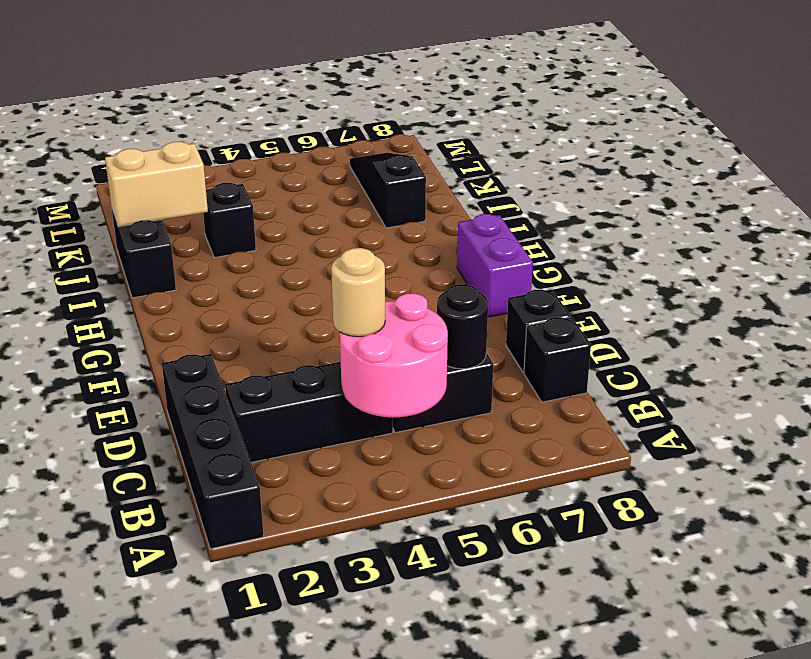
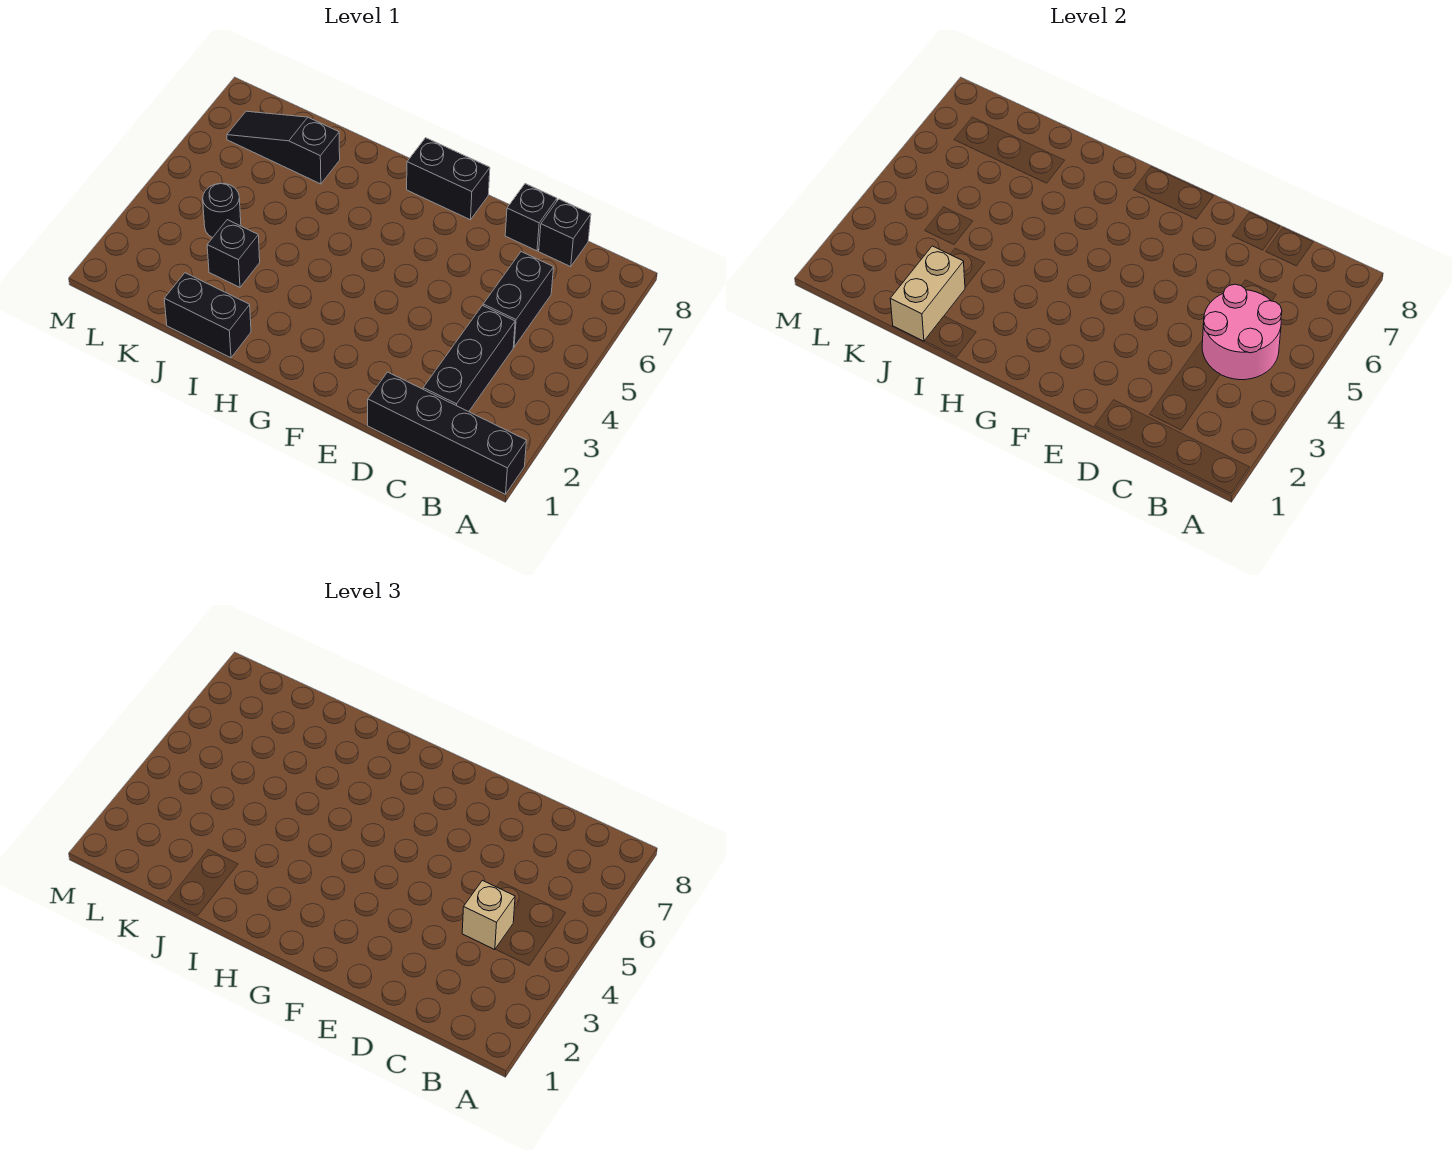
tan round brick C4 level 3 -> tan brick C4 level 3
black round brick C6 level 2 -> black round brick K4 level 1
purple brick F8:G8 level 1 -> black brick F8:G8 level 1

